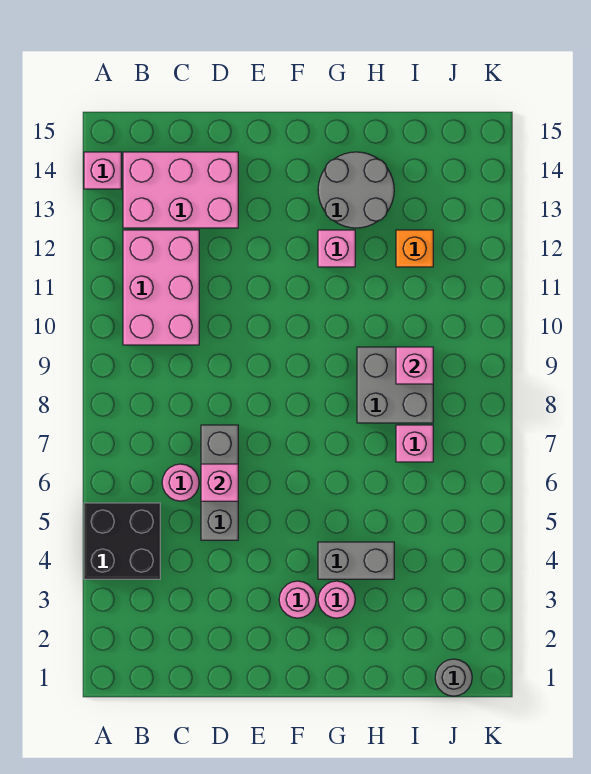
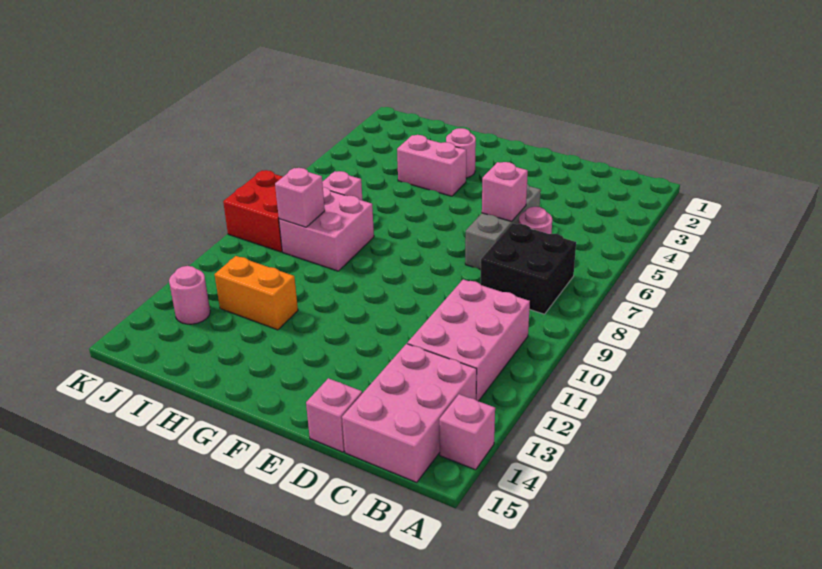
black brick A4:B5 level 1 -> black brick B7:C8 level 1
pink brick B13:D14 level 1 -> pink brick B13:C15 level 1
pink round brick F3 level 1 -> pink round brick J13 level 1
grey brick G4:H4 level 1 -> pink brick G4:H4 level 1
pink brick G12 level 1 -> pink brick D15 level 1
grey round brick G13:H14 level 1 -> none
grey brick H8:I9 level 1 -> pink brick H8:I9 level 1
orange brick I12 level 1 -> orange brick H12:I12 level 1
grey round brick J1 level 1 -> none
none -> red brick J8:K9 level 1

